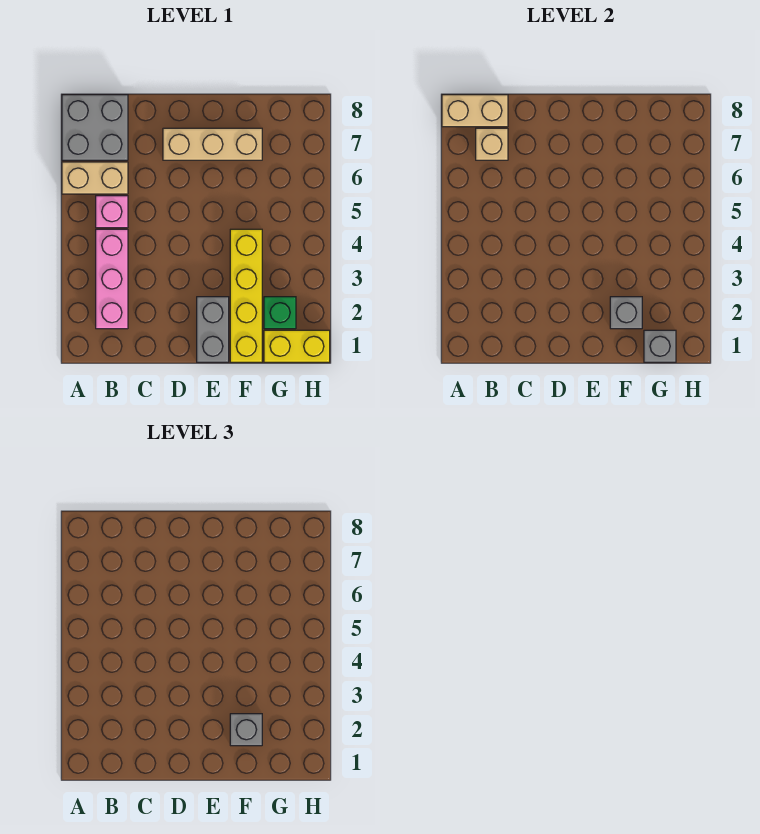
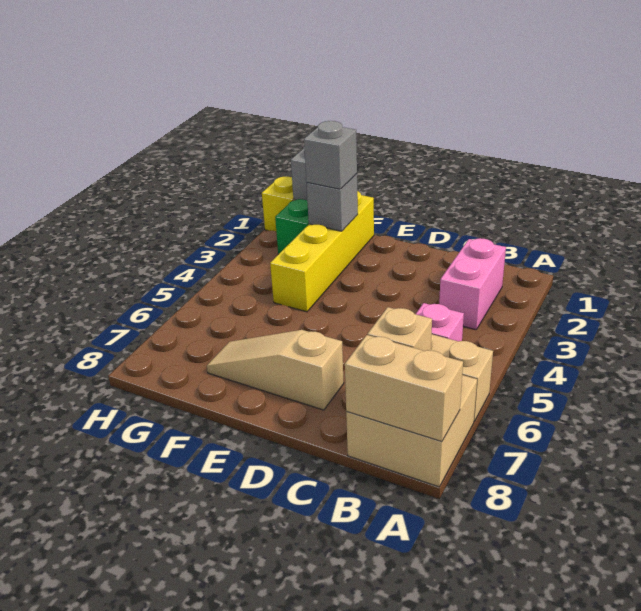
grey brick A7:B8 level 1 -> tan brick A7:B8 level 1
pink brick B2:B4 level 1 -> pink brick B2:B3 level 1
tan brick D7:F7 level 1 -> tan slope D7:F7 level 1 top D
grey brick E1:E2 level 1 -> none

